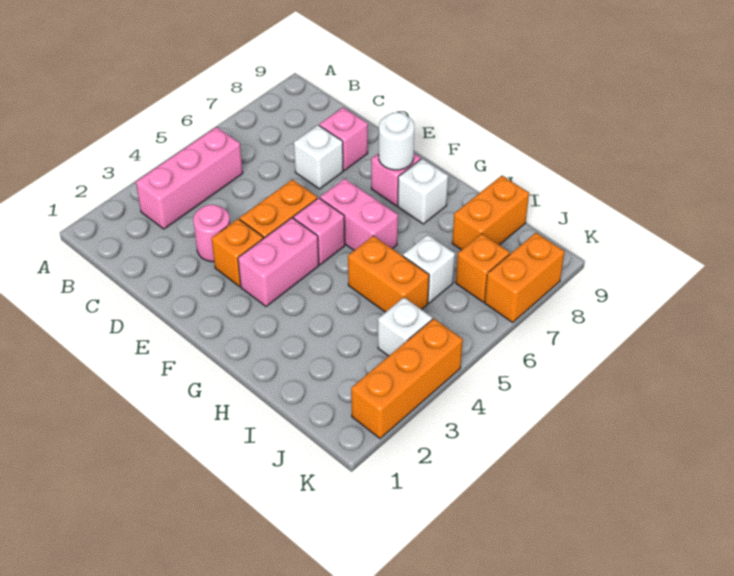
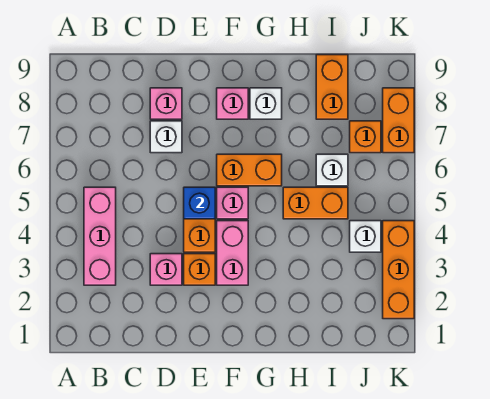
pink round brick D3 level 1 -> pink brick D3 level 1
none -> blue brick E5 level 2
pink brick F6:G6 level 1 -> orange brick F6:G6 level 1
white round brick F8 level 2 -> none

